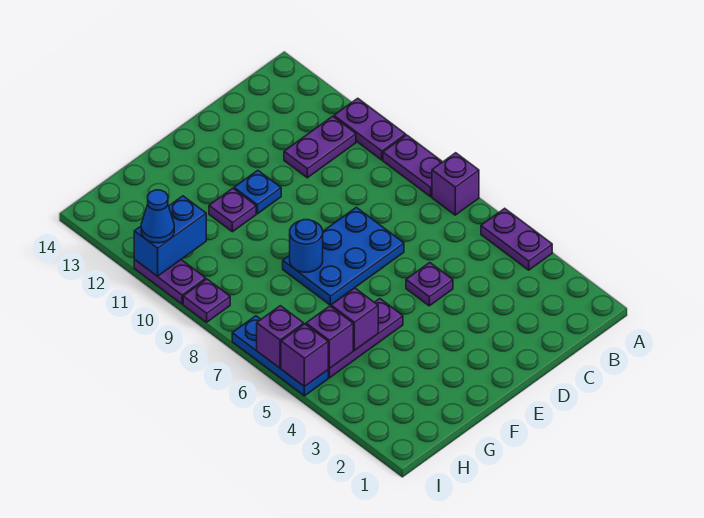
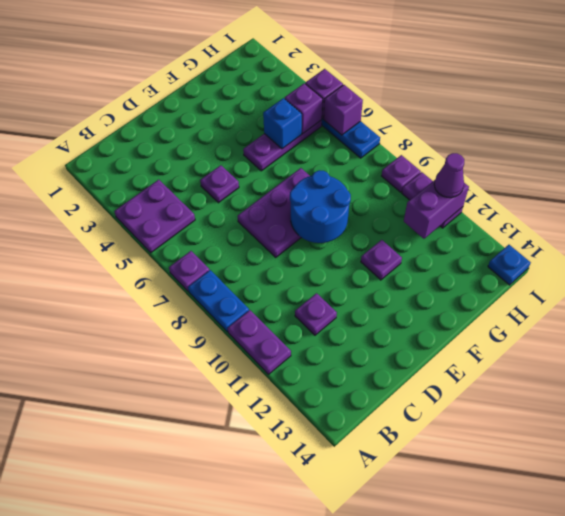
purple plate A4:A5 level 1 -> purple plate A4:B5 level 1
purple brick A7 level 1 -> purple plate A7 level 1
purple plate A8:A9 level 1 -> blue plate A8:A9 level 1
purple plate B11:C11 level 1 -> purple plate C11 level 1
blue plate D7:F8 level 1 -> purple plate D7:F8 level 1
blue plate E11 level 1 -> blue plate I14 level 1
blue round brick F8 level 2 -> blue round brick E8:F9 level 2
purple brick G5 level 2 -> blue brick G5 level 2
blue brick H11:I11 level 2 -> purple brick H11:I11 level 2
blue cone I11 level 3 -> purple cone I11 level 3

